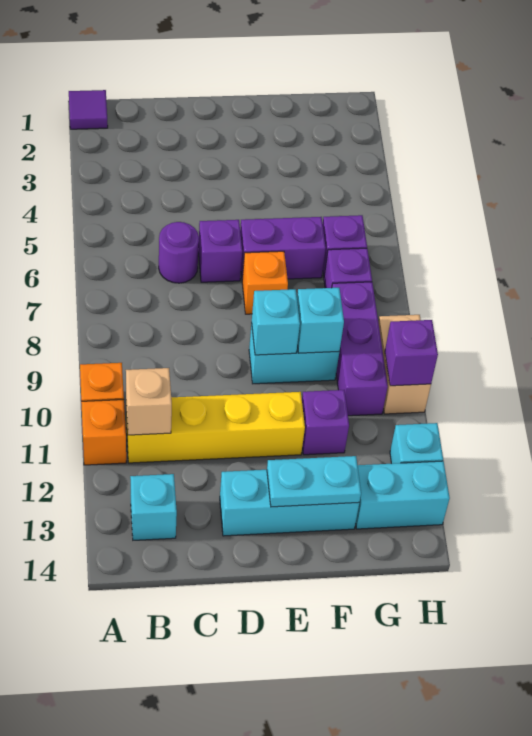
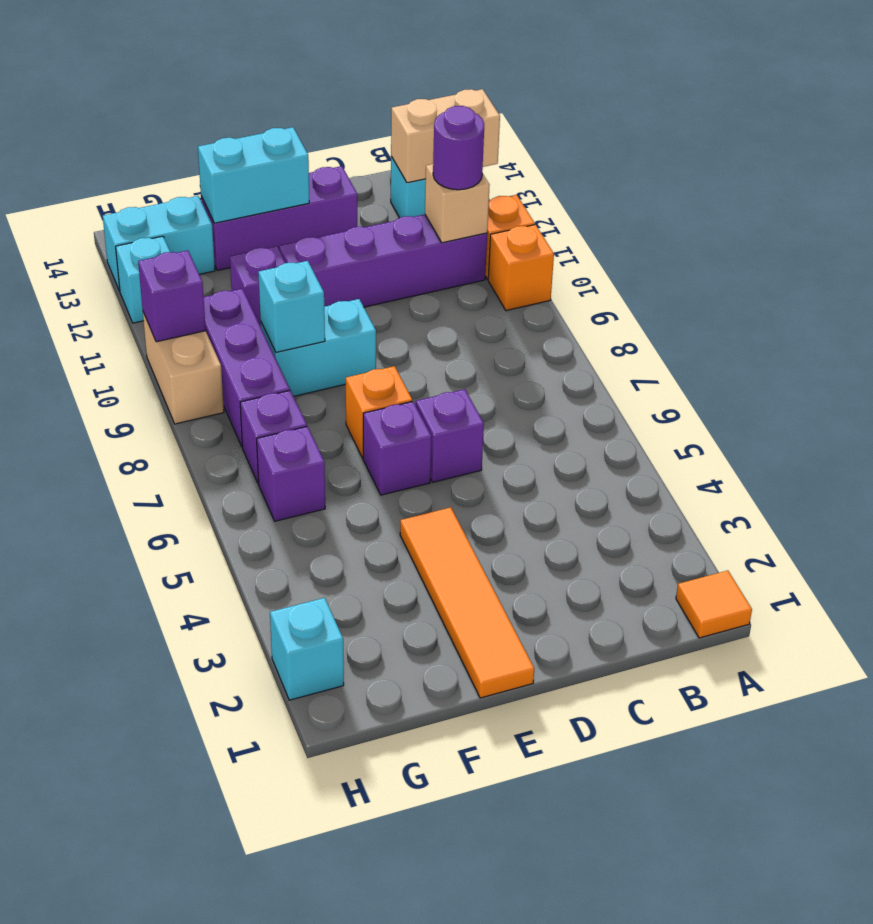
purple tile A1 level 1 -> orange tile A1 level 1
none -> tan brick A13:B13 level 2
yellow brick B11:E11 level 1 -> purple brick B11:E11 level 1
purple round brick C6 level 1 -> purple round brick B11 level 3
cyan brick D13:F13 level 1 -> purple brick D13:F13 level 1
none -> orange tile E1:E4 level 1
purple brick E6:F6 level 1 -> purple brick E6 level 1
cyan brick E9 level 2 -> cyan brick H2 level 1
cyan plate E13:F13 level 2 -> cyan brick E13:F13 level 2

